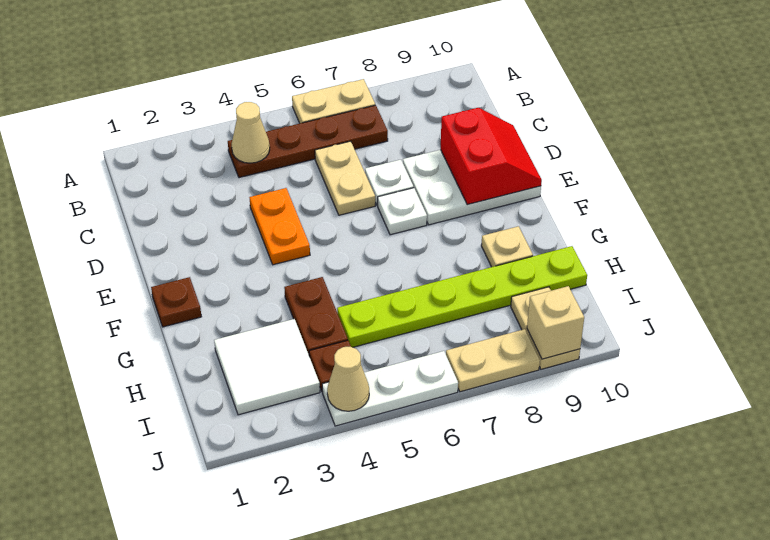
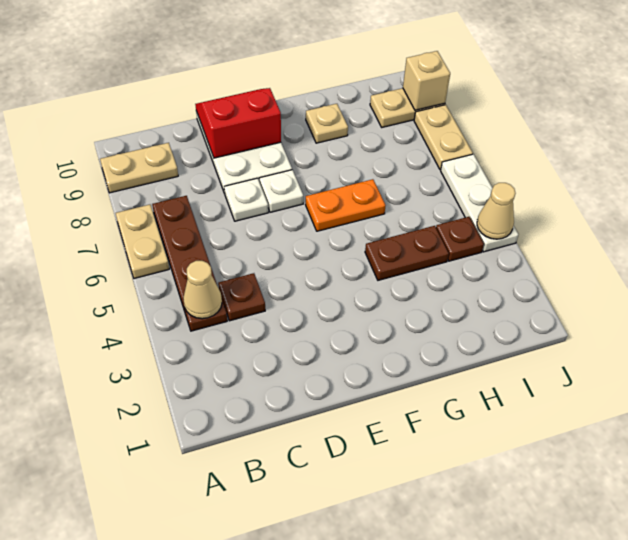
tan plate C6:D6 level 1 -> tan plate A9:B9 level 1
orange plate D4:E4 level 1 -> orange plate F6:G6 level 1
brown plate F1 level 1 -> brown plate C4 level 1
white tile H2:I3 level 1 -> none
lime plate H5:H10 level 1 -> none

